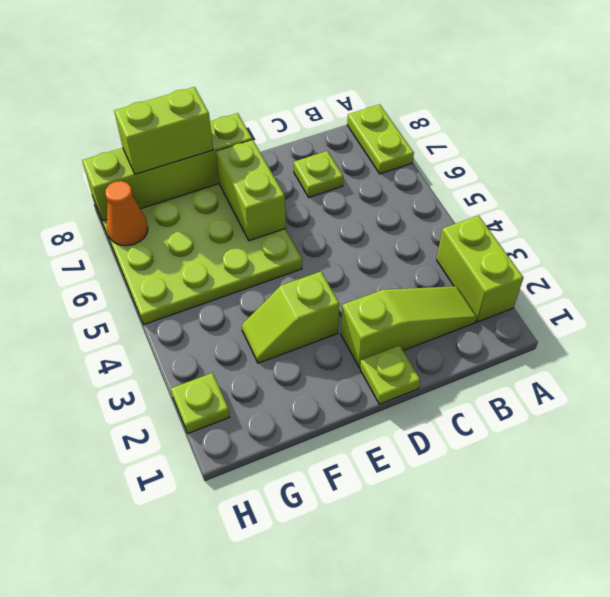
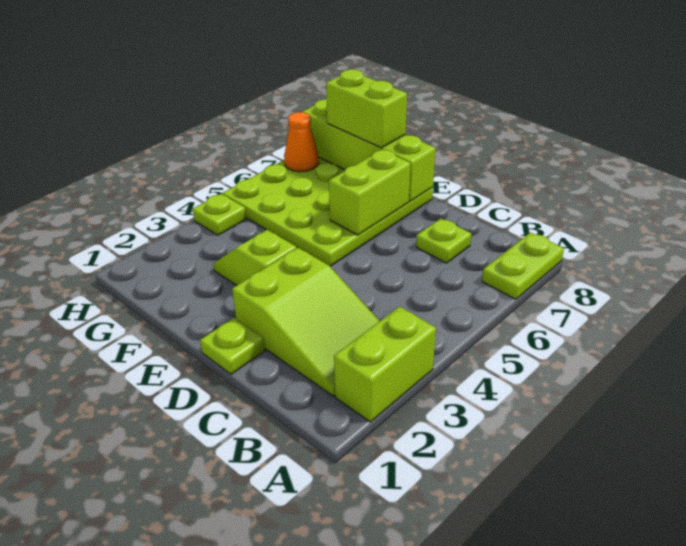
lime slope B2:D2 level 1 top D -> lime slope B2:D3 level 1 top D
lime plate H2 level 1 -> lime plate H4 level 1

